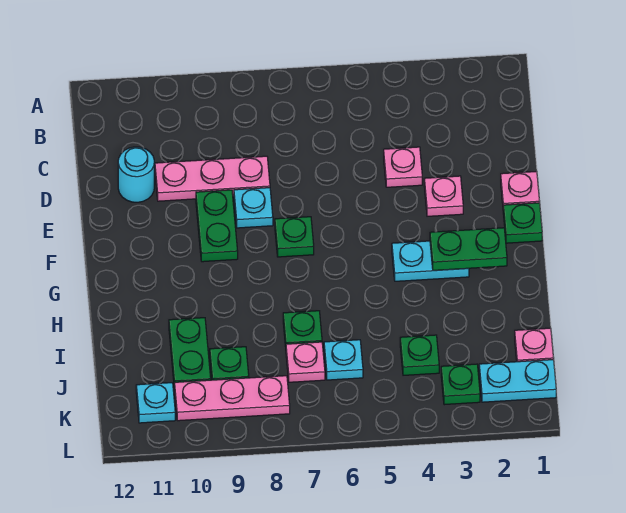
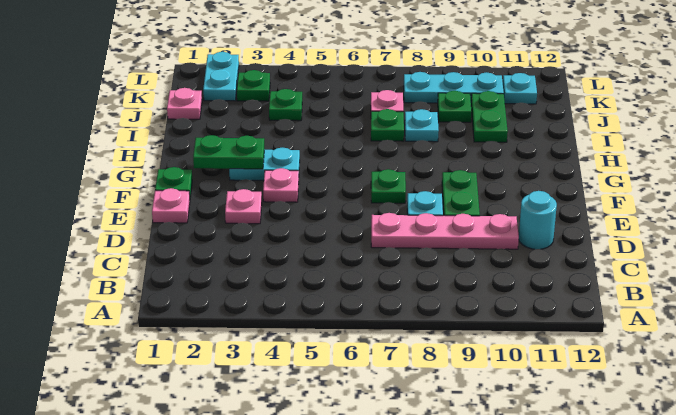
pink plate D4 level 1 -> pink plate F4 level 1
pink plate D8:D10 level 1 -> pink plate D7:D10 level 1
cyan plate J6 level 1 -> cyan plate I8 level 1
cyan plate K1:K2 level 1 -> cyan plate K2:L2 level 1
pink plate K8:K10 level 1 -> cyan plate K8:K10 level 1

